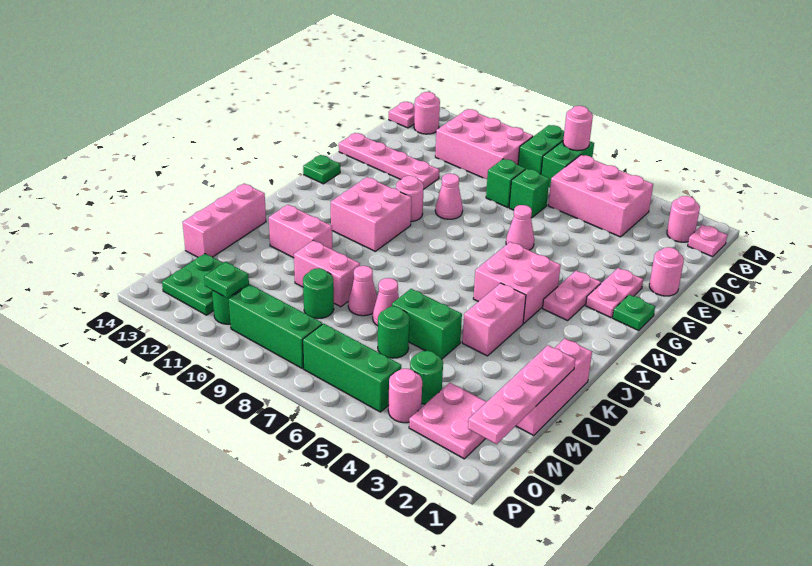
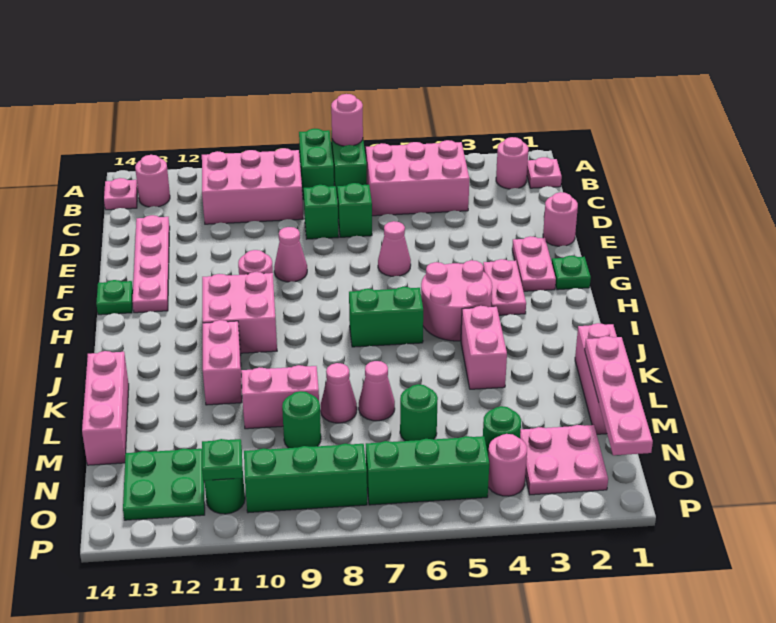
pink plate E11:E14 level 1 -> pink plate D13:G13 level 1
pink brick H4:I5 level 1 -> pink round brick H4:I5 level 1
pink brick K11:K12 level 1 -> pink brick J11:K11 level 1
green brick L5:L6 level 1 -> green brick I6:I7 level 1

